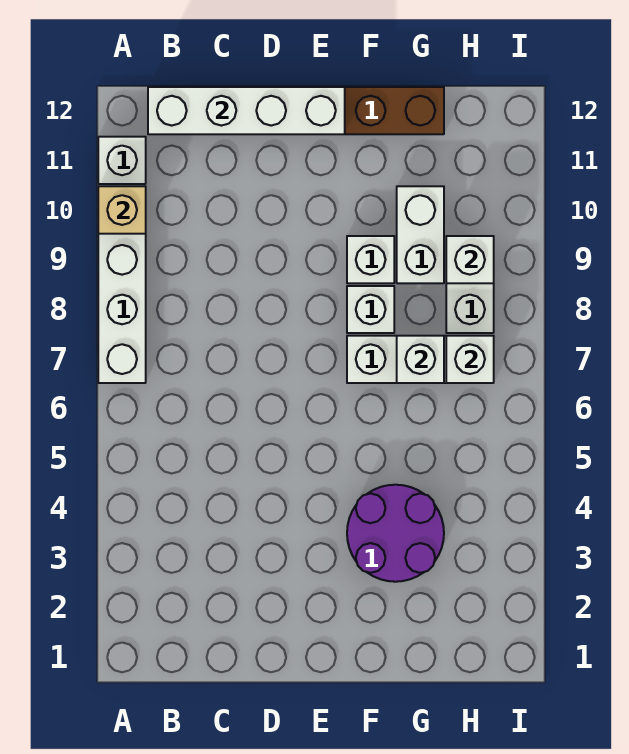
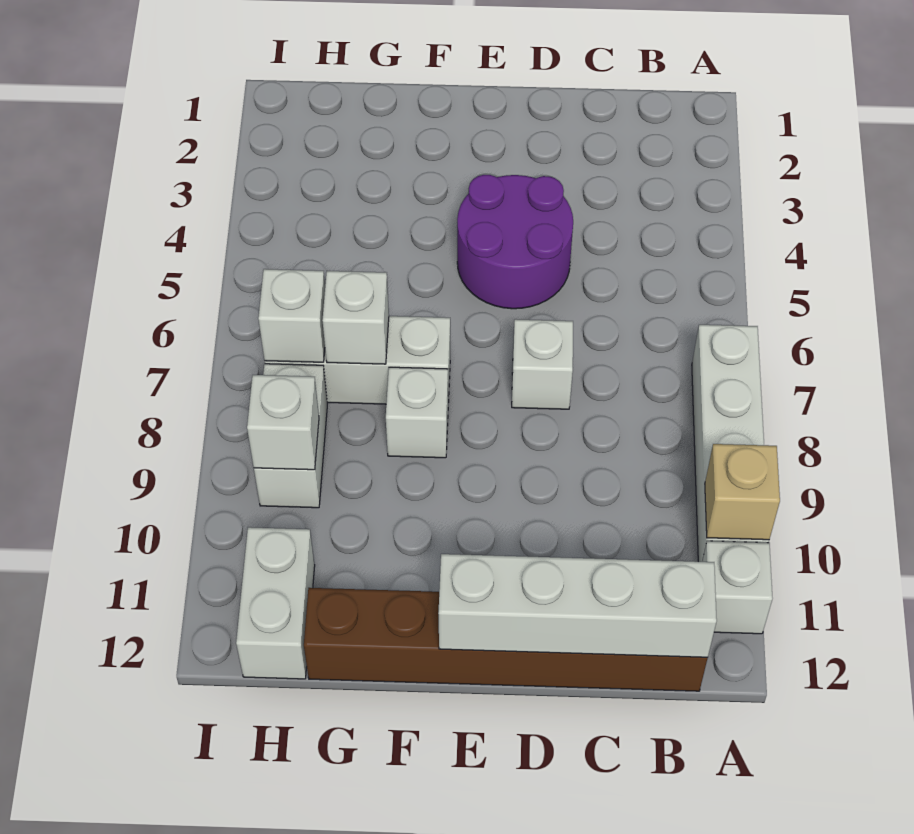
purple round brick F3:G4 level 1 -> purple round brick D4:E5 level 1
white brick F9 level 1 -> white brick D7 level 1
white brick G9:G10 level 1 -> white brick H11:H12 level 1

